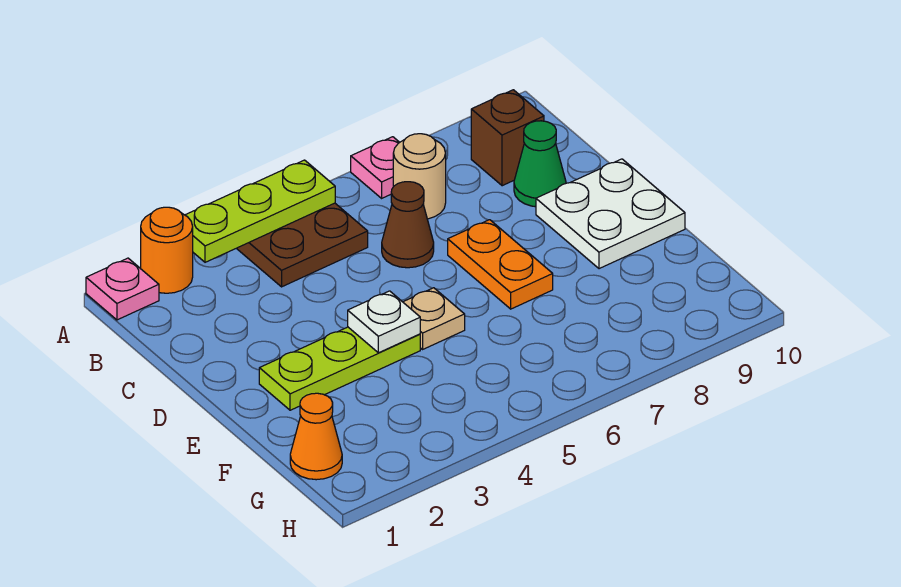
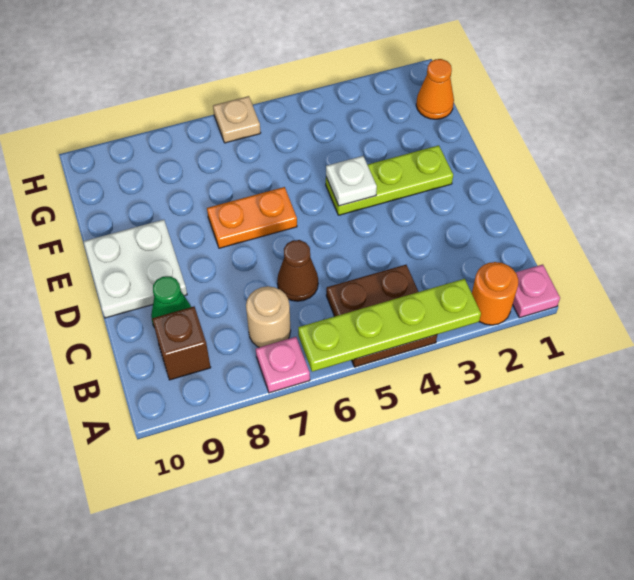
lime plate A3:A5 level 2 -> lime plate A3:A6 level 2
orange plate D7:E7 level 1 -> orange plate E6:E7 level 1
tan plate E5 level 1 -> tan plate H6 level 1

